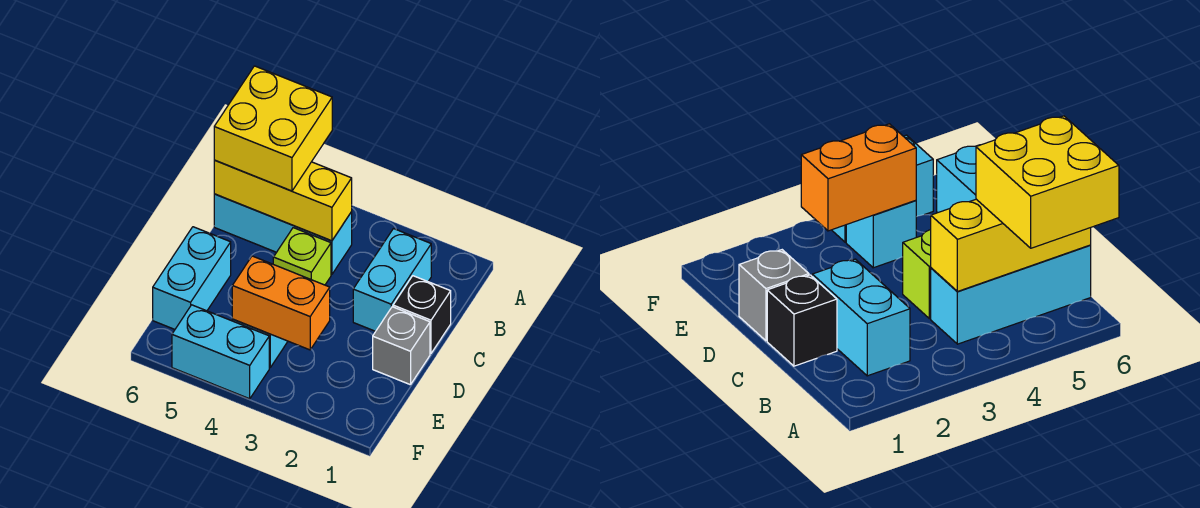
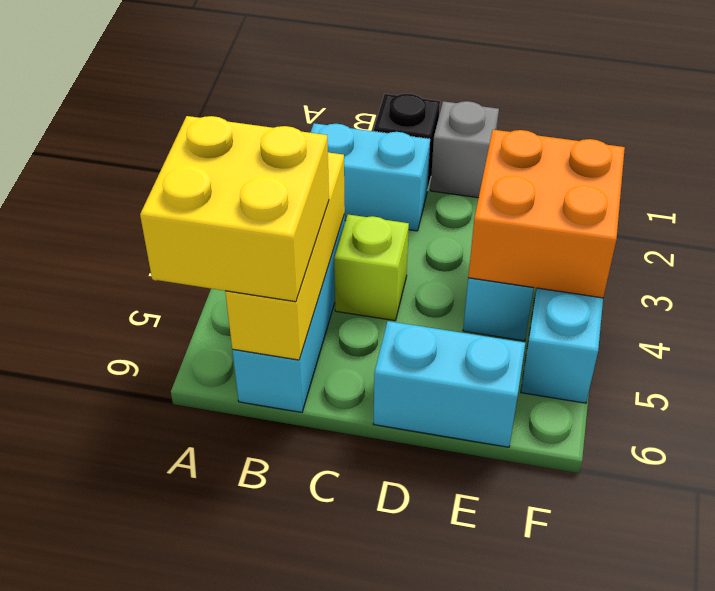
orange brick E3:E4 level 2 -> orange brick E3:F4 level 2

